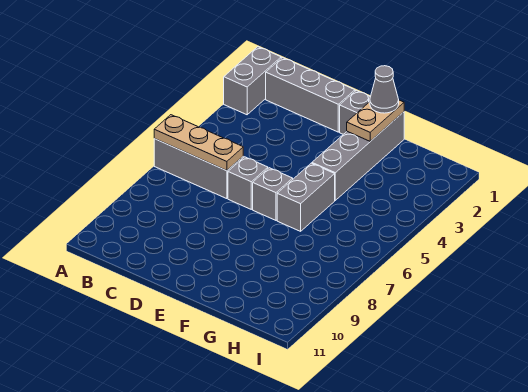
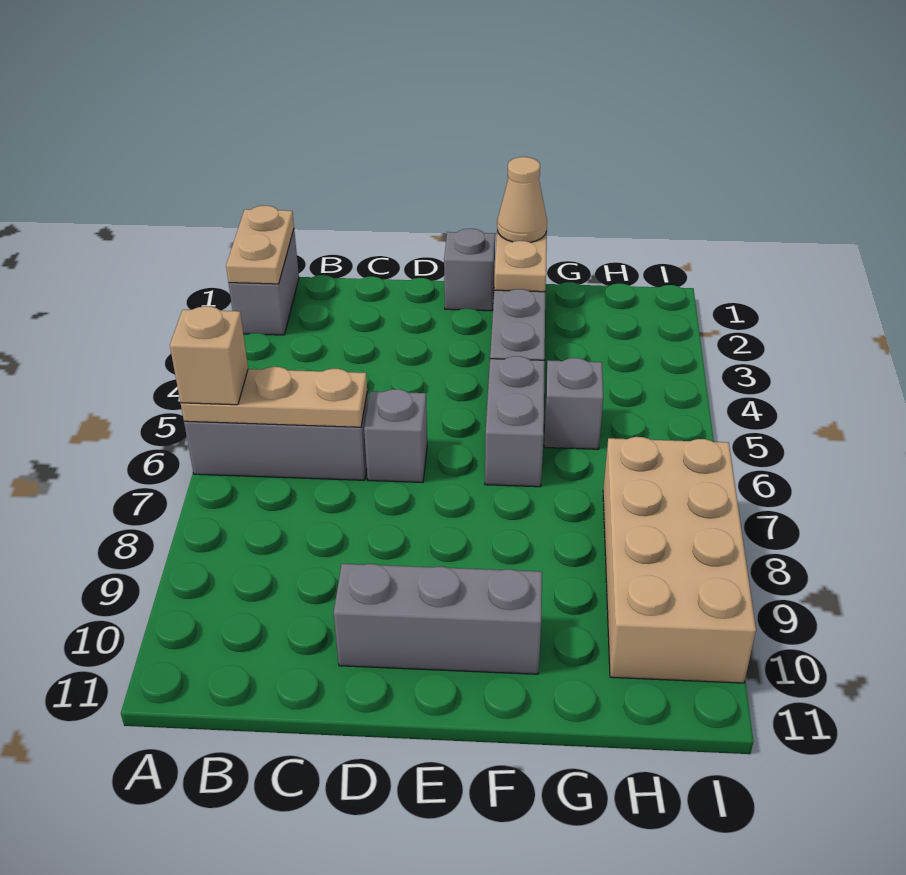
none -> tan plate A1:A2 level 2
none -> tan brick A6 level 3
grey brick B1:D1 level 1 -> grey brick D10:F10 level 1
grey brick E6 level 1 -> grey brick G5 level 1
grey cone F1 level 3 -> tan cone F1 level 3
none -> tan brick H7:I10 level 1

